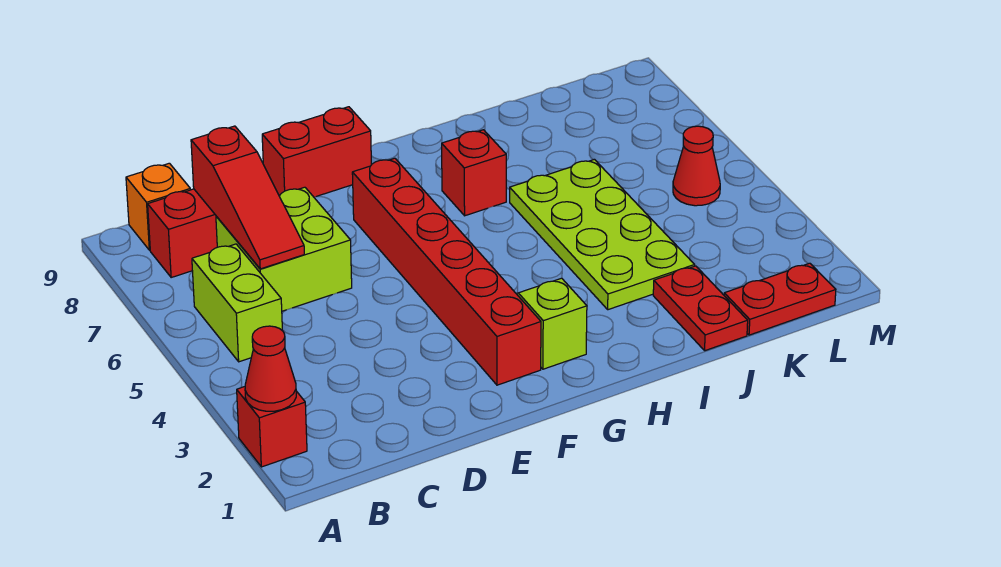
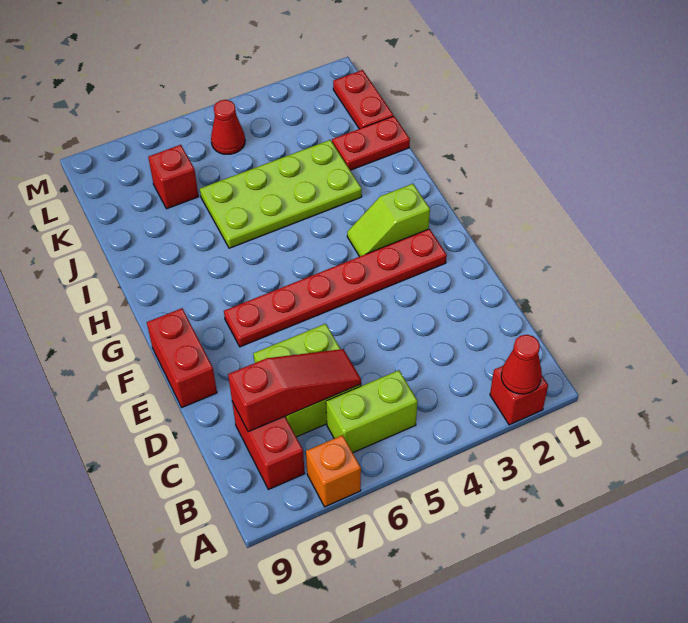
orange brick B9 level 1 -> orange brick A7 level 1
red brick F2:F7 level 1 -> red plate F2:F7 level 1
red brick H7 level 1 -> red brick K7 level 1

